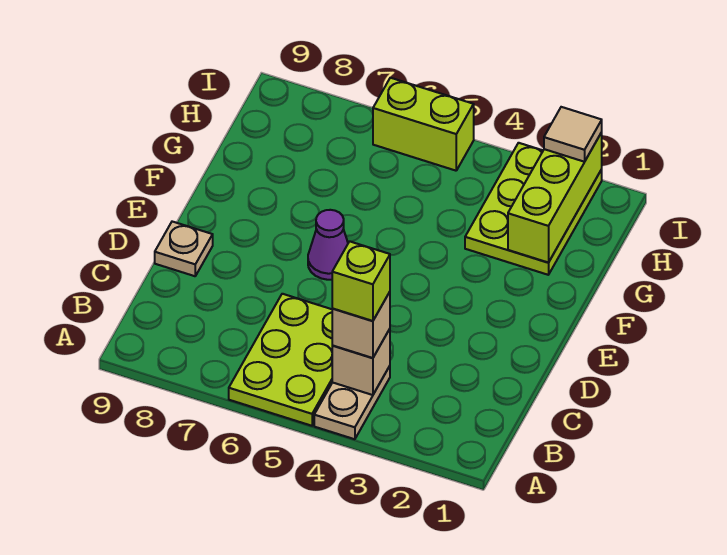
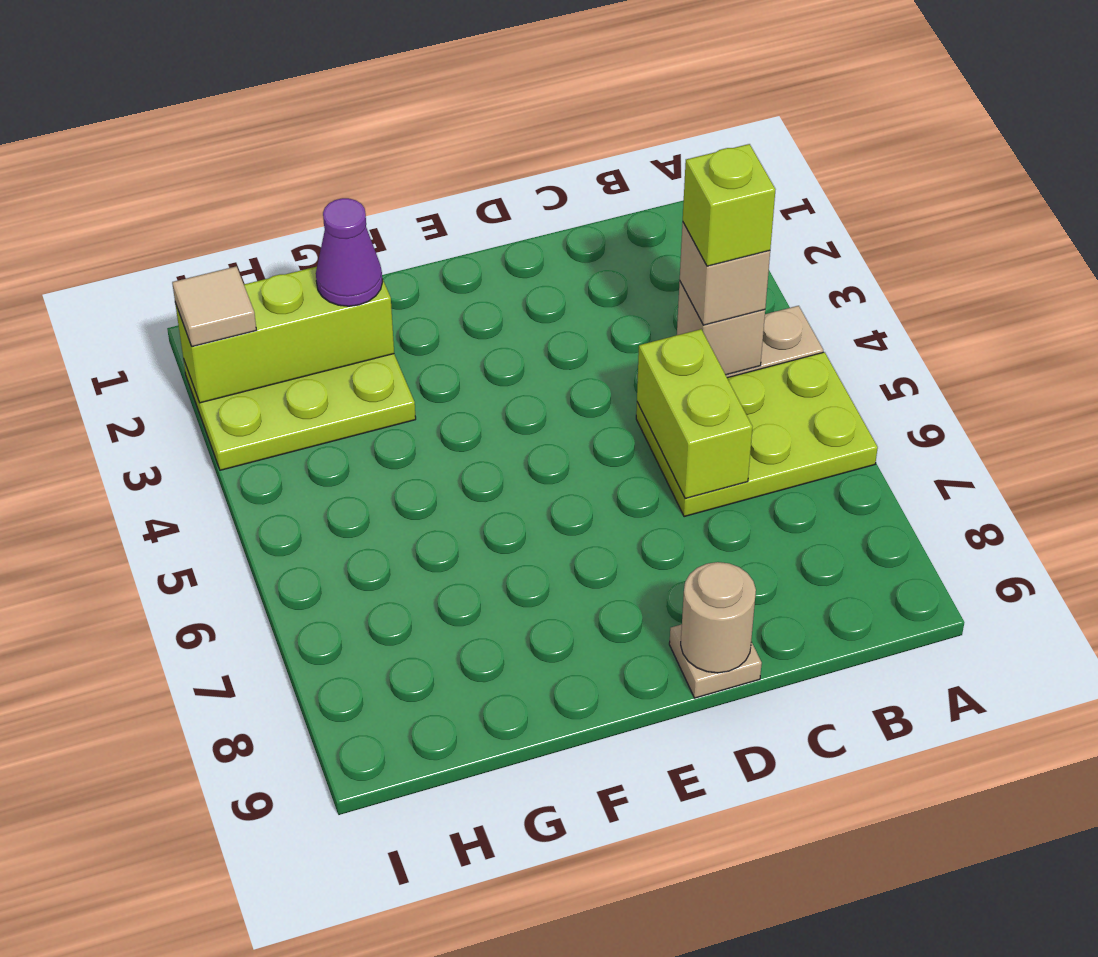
none -> tan round brick D9 level 2
purple cone E6 level 1 -> purple cone G2 level 3
lime brick I5:I6 level 1 -> lime brick C5:C6 level 2

